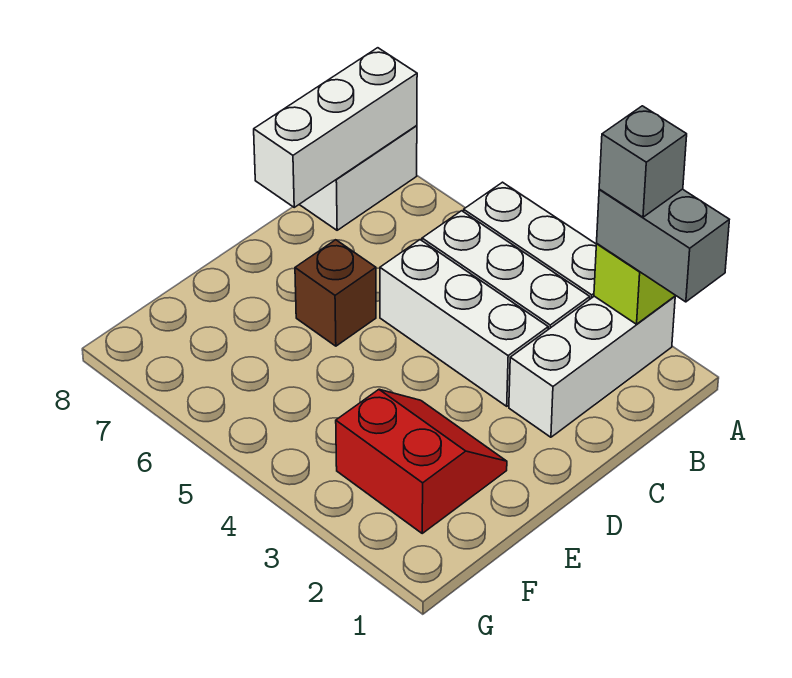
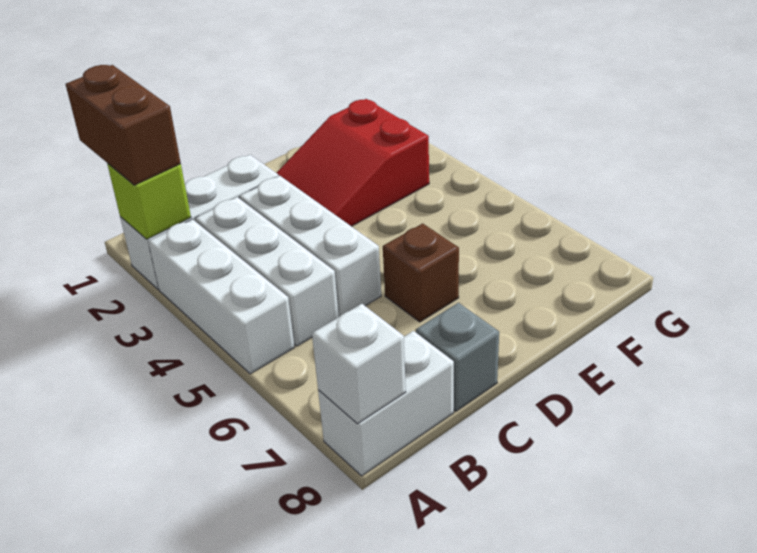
grey brick A1:A2 level 3 -> brown brick A1:A2 level 3
grey brick A2 level 4 -> grey brick C8 level 1
white brick A8:C8 level 2 -> white brick A8 level 2
red slope E2:F3 level 1 top F -> red slope D2:F3 level 1 top F

